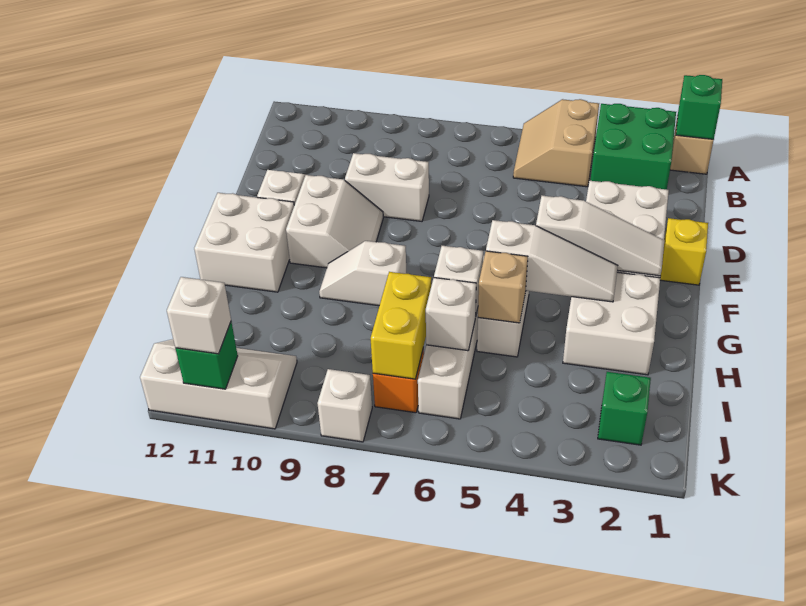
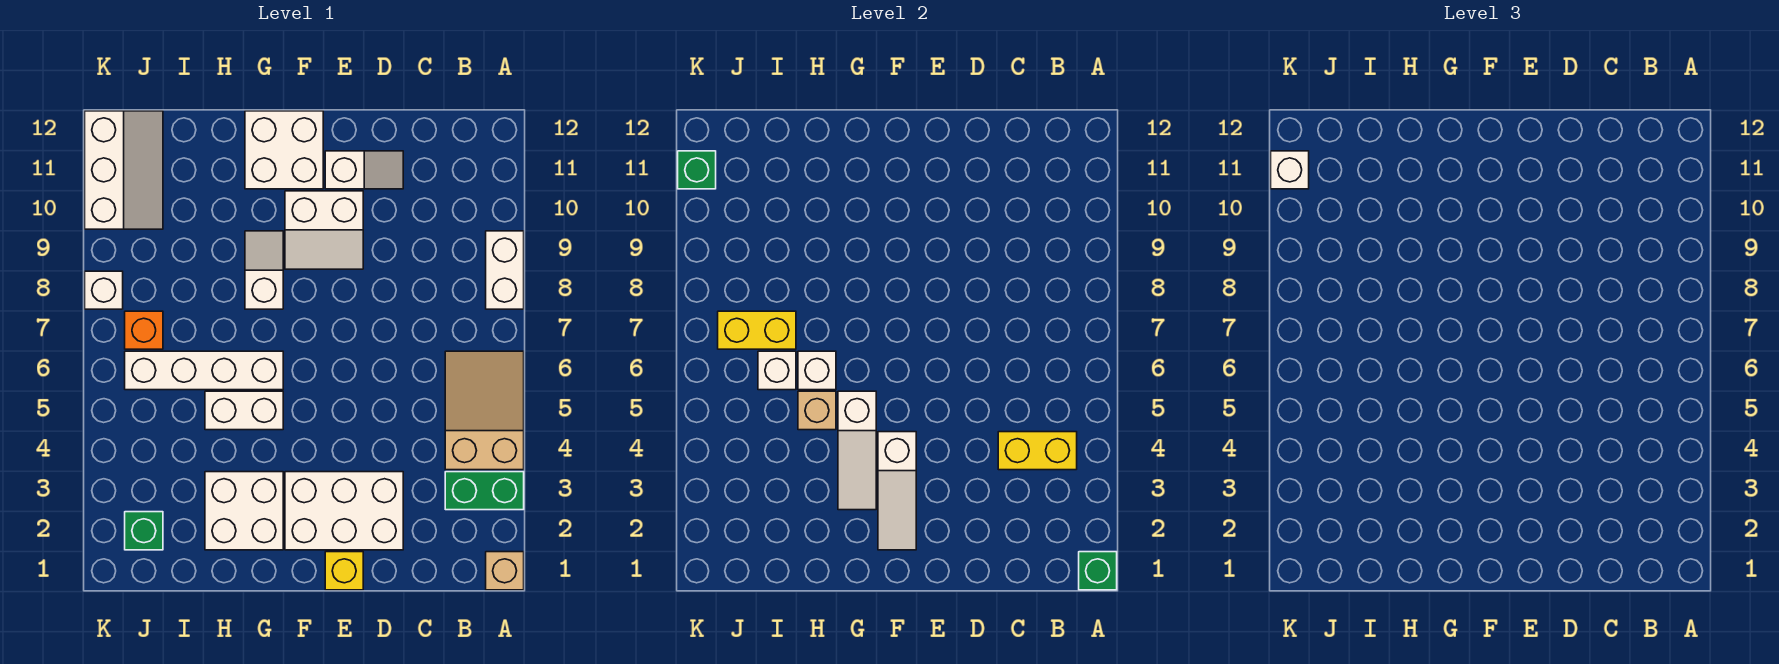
green brick A2:B3 level 1 -> green brick A3:B3 level 1
tan slope A4:B5 level 1 top 4 -> tan slope A4:B6 level 1 top 4
none -> yellow brick B4:C4 level 2
white brick D8:D9 level 1 -> white brick A8:A9 level 1

